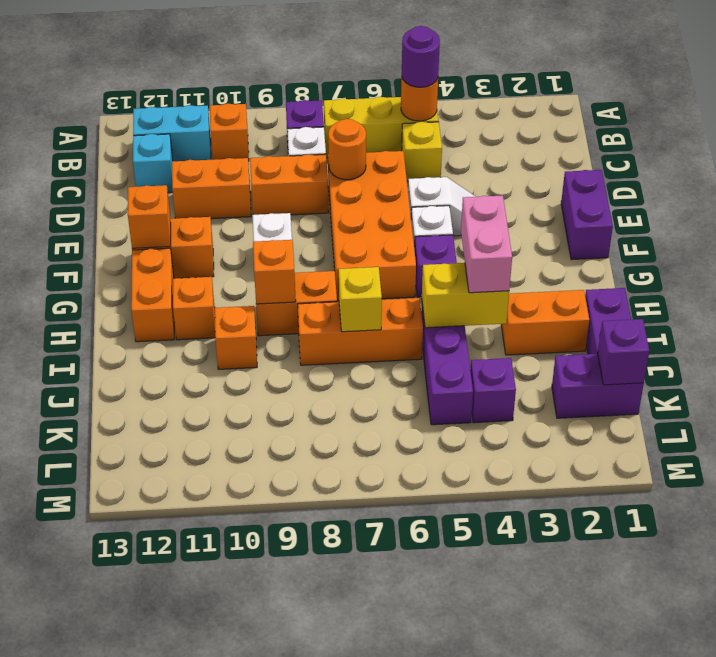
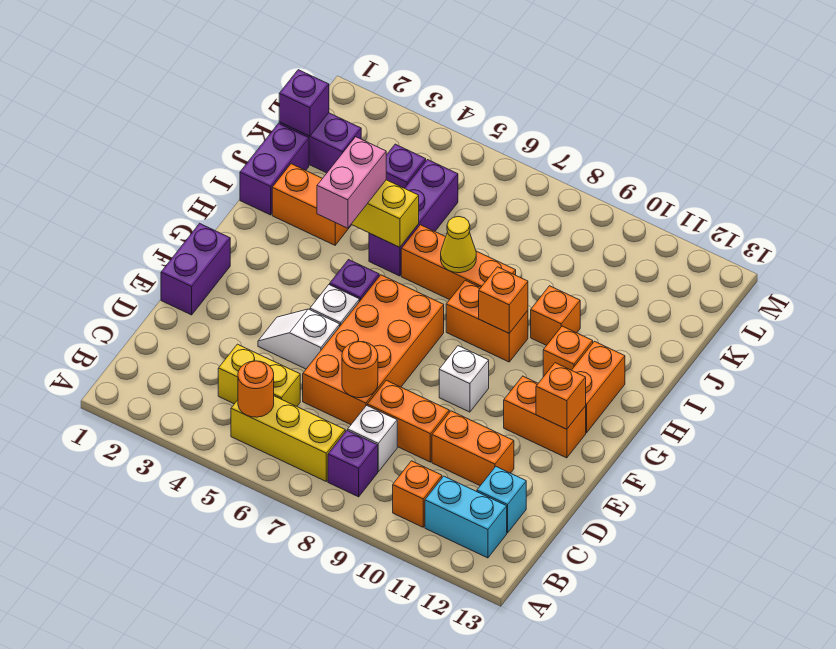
purple round brick B5 level 3 -> none
yellow brick C5 level 1 -> yellow brick C4:C5 level 1
yellow brick I7 level 2 -> yellow cone I7 level 2

